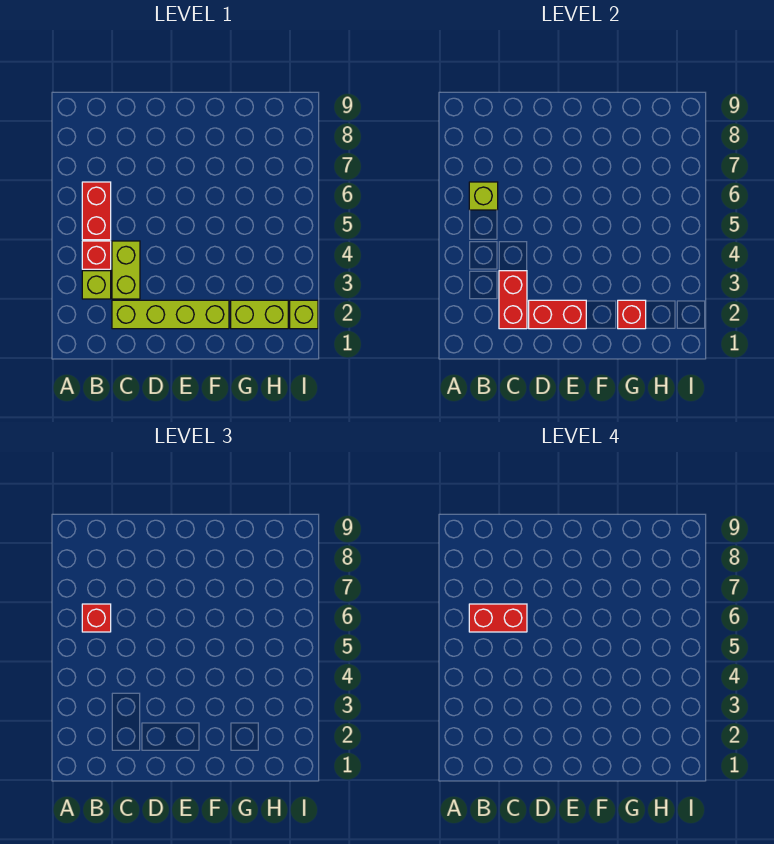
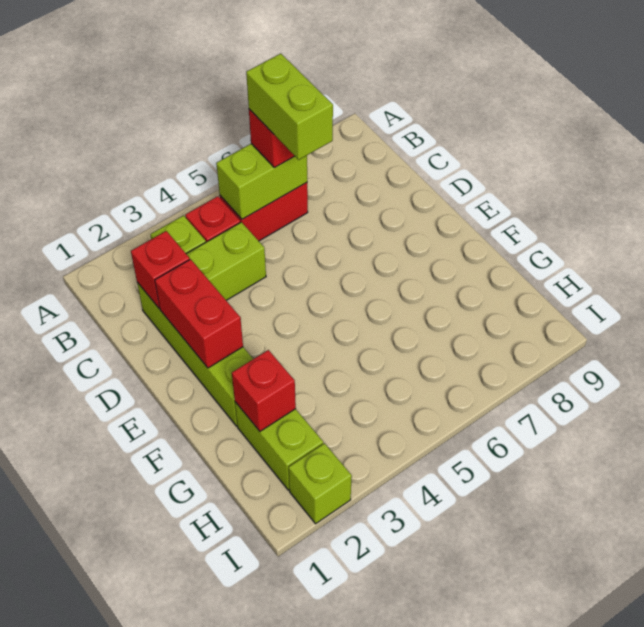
lime brick B6 level 2 -> lime brick B5:B6 level 2
red brick B6:C6 level 4 -> lime brick B6:C6 level 4
red brick C2:C3 level 2 -> red brick C2 level 2

